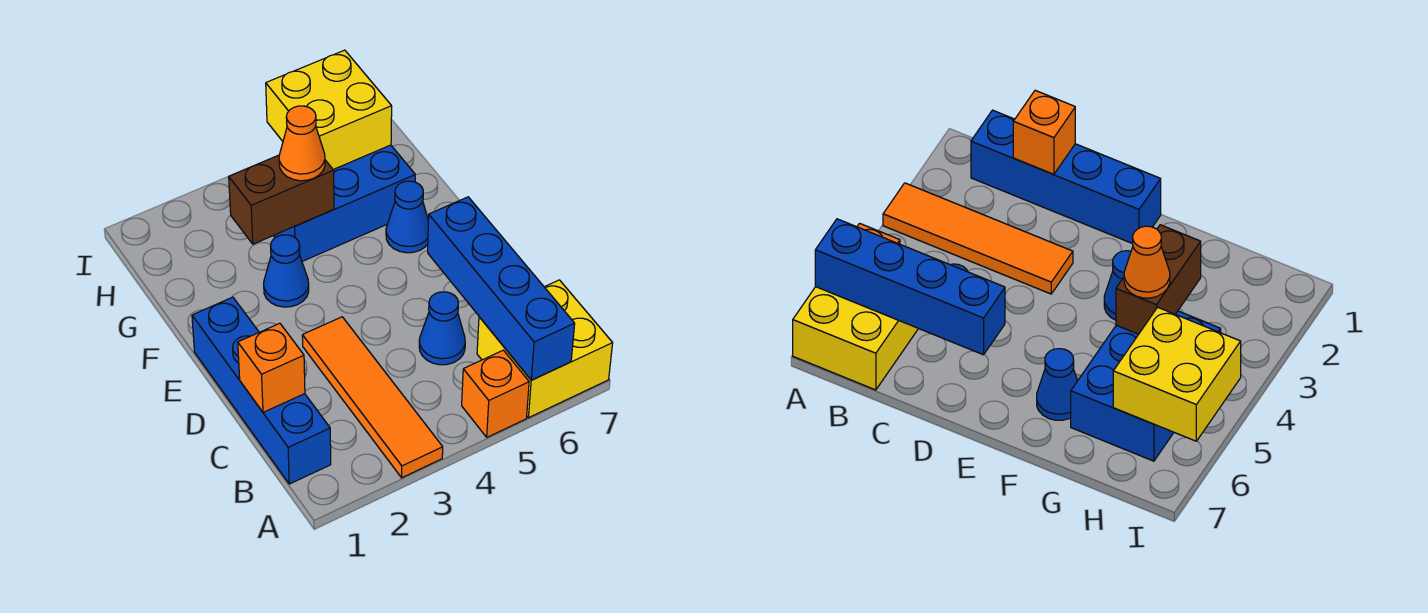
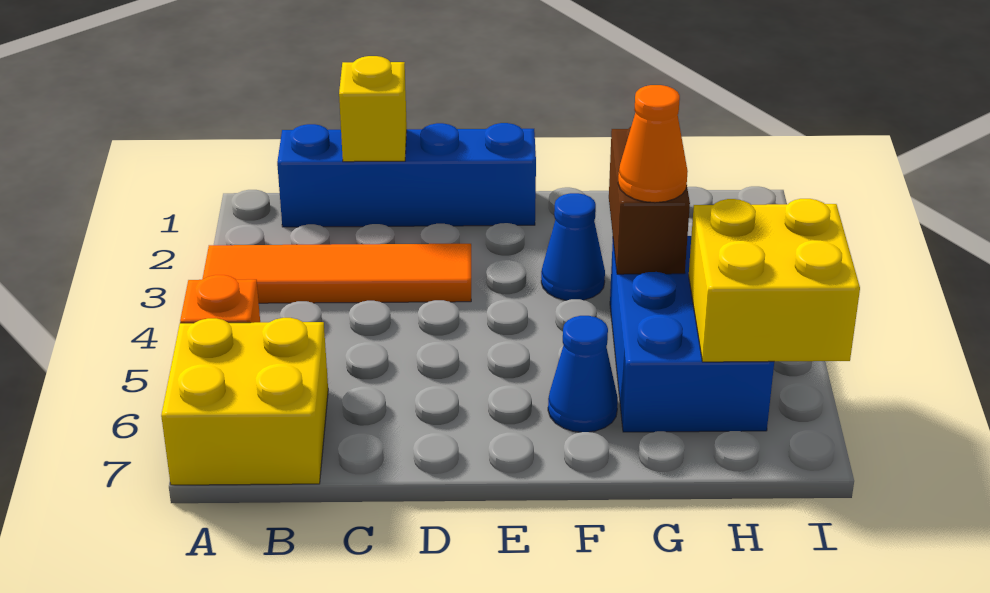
blue brick A6:D6 level 2 -> none
orange brick C1 level 2 -> yellow brick C1 level 2
blue cone C5 level 1 -> none

